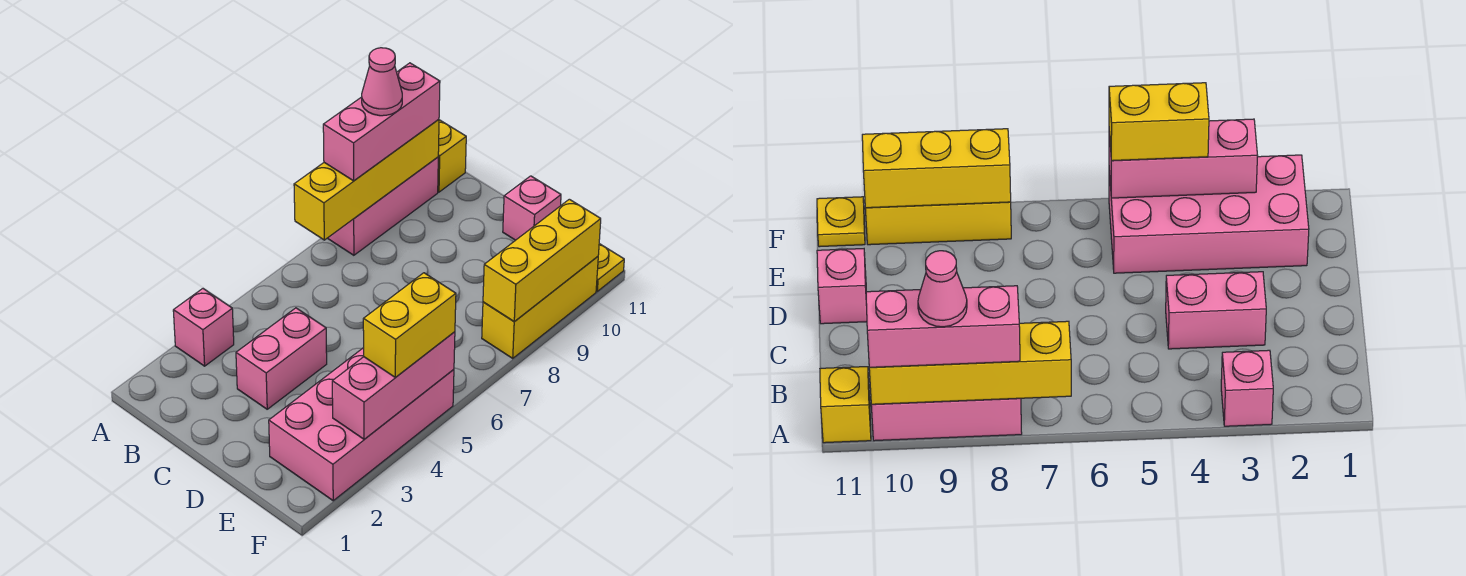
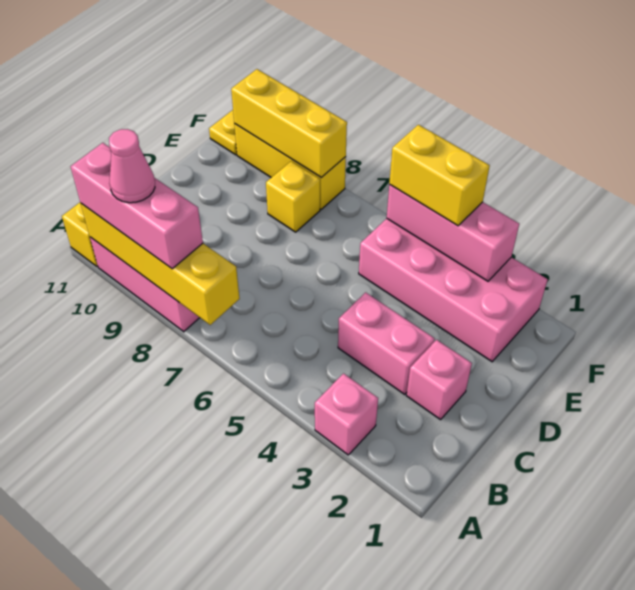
pink brick D11 level 1 -> pink brick C2 level 1
none -> yellow brick E8 level 1

